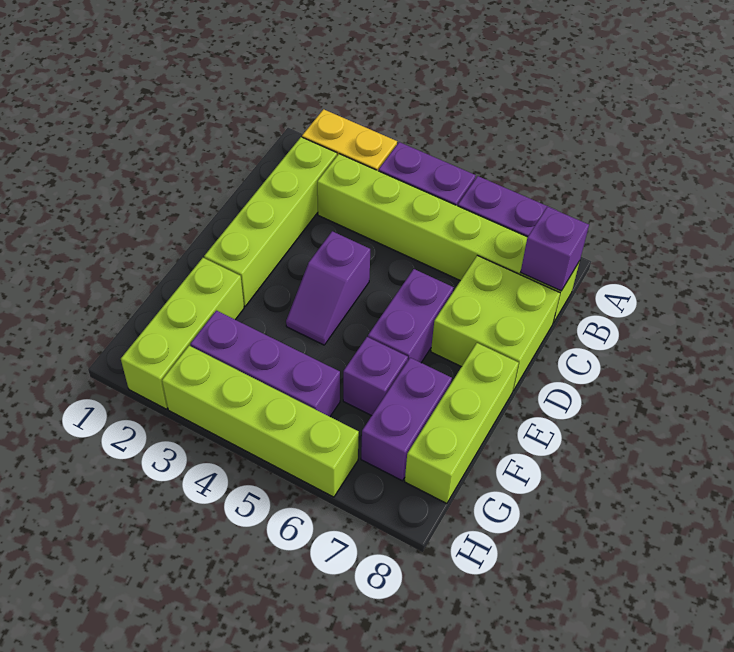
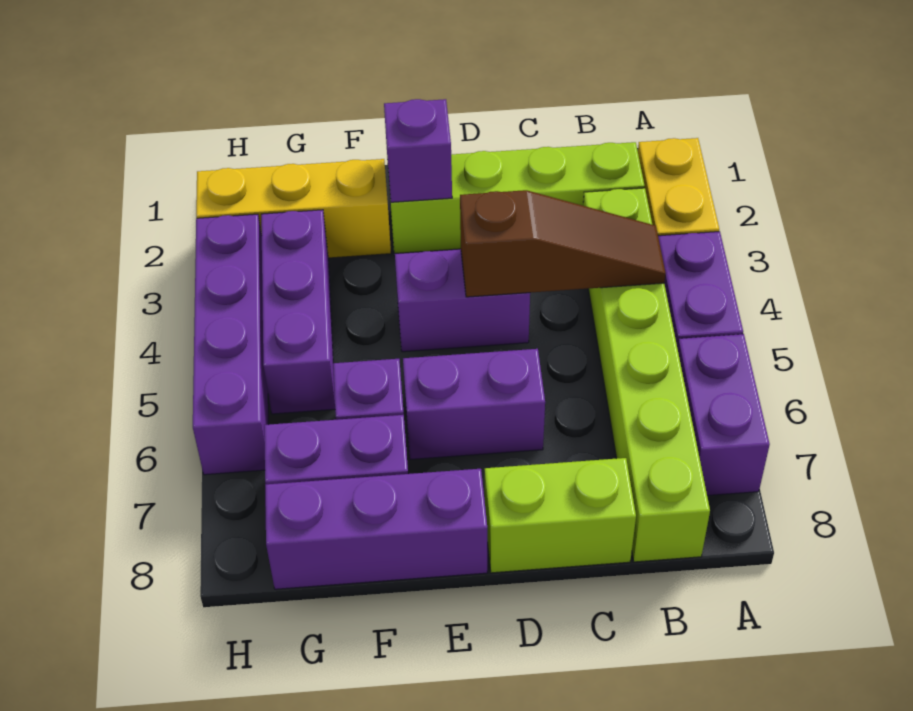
none -> brown slope B4:D4 level 2 top D
purple brick B8 level 2 -> purple brick E2 level 2
lime brick C7:D8 level 1 -> lime brick C8:D8 level 1
purple slope D4:E4 level 1 top D -> purple brick D4:E4 level 1
lime brick E8:G8 level 1 -> purple brick E8:G8 level 1
lime brick F2:H2 level 1 -> yellow brick F2:H2 level 1
lime brick H3:H6 level 1 -> purple brick H3:H6 level 1

